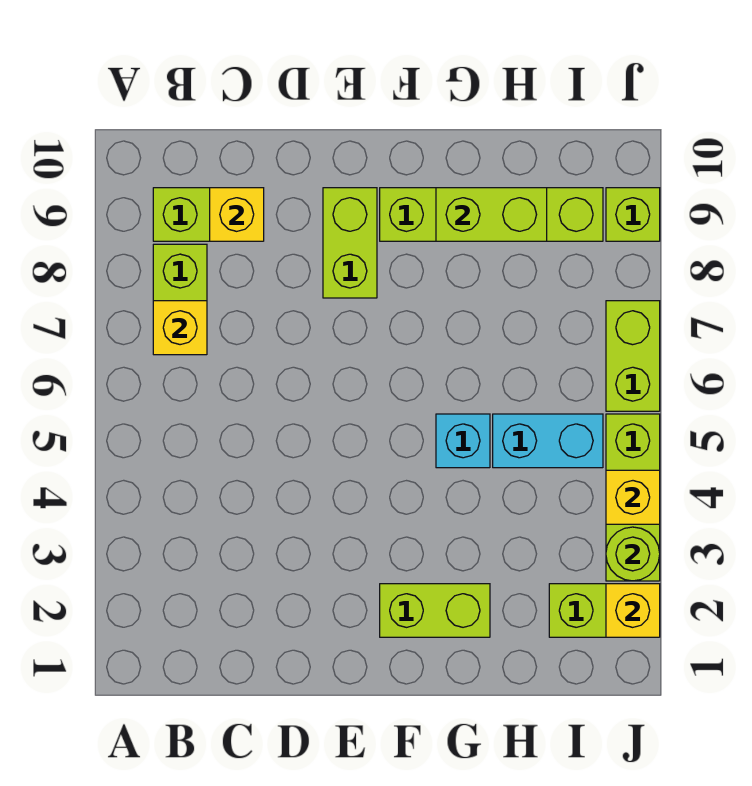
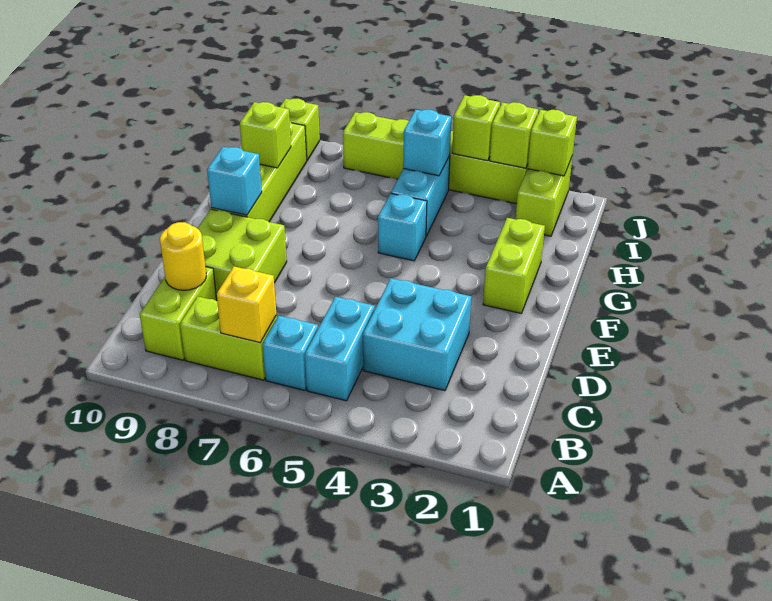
none -> cyan brick B5:C5 level 1
none -> cyan brick B6 level 1
none -> cyan brick C3:D4 level 1
yellow brick C9 level 2 -> yellow round brick C9 level 2
lime brick E8:E9 level 1 -> lime brick D8:E9 level 1
none -> cyan brick F9 level 2
lime brick G9:H9 level 2 -> lime brick H9 level 2
none -> cyan brick I5 level 2
yellow brick J2 level 2 -> lime brick J2 level 2
lime round brick J3 level 2 -> lime brick J3 level 2
yellow brick J4 level 2 -> lime brick J4 level 2

